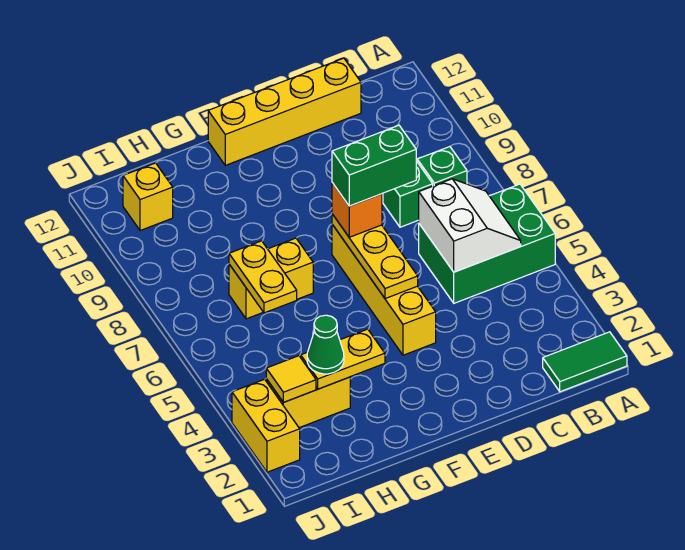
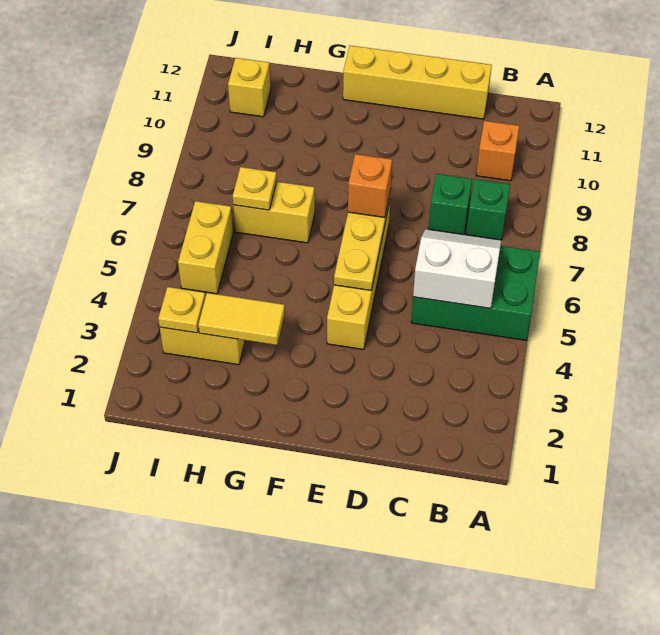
green tile A1:B1 level 1 -> none
white slope B5:C6 level 2 top C -> white slope B5:C6 level 2 top 5
none -> orange brick B10 level 1
green brick D7:E7 level 4 -> none
yellow plate G3:H3 level 2 -> yellow tile G3:H3 level 2
green cone H3 level 3 -> none
yellow plate H6:H7 level 2 -> yellow plate H7 level 2
yellow tile I3 level 2 -> yellow plate I3 level 2
yellow brick J2:J3 level 1 -> yellow brick I5:I6 level 1

